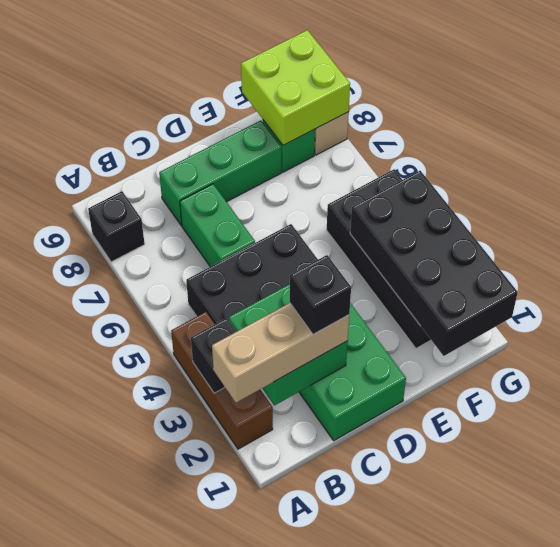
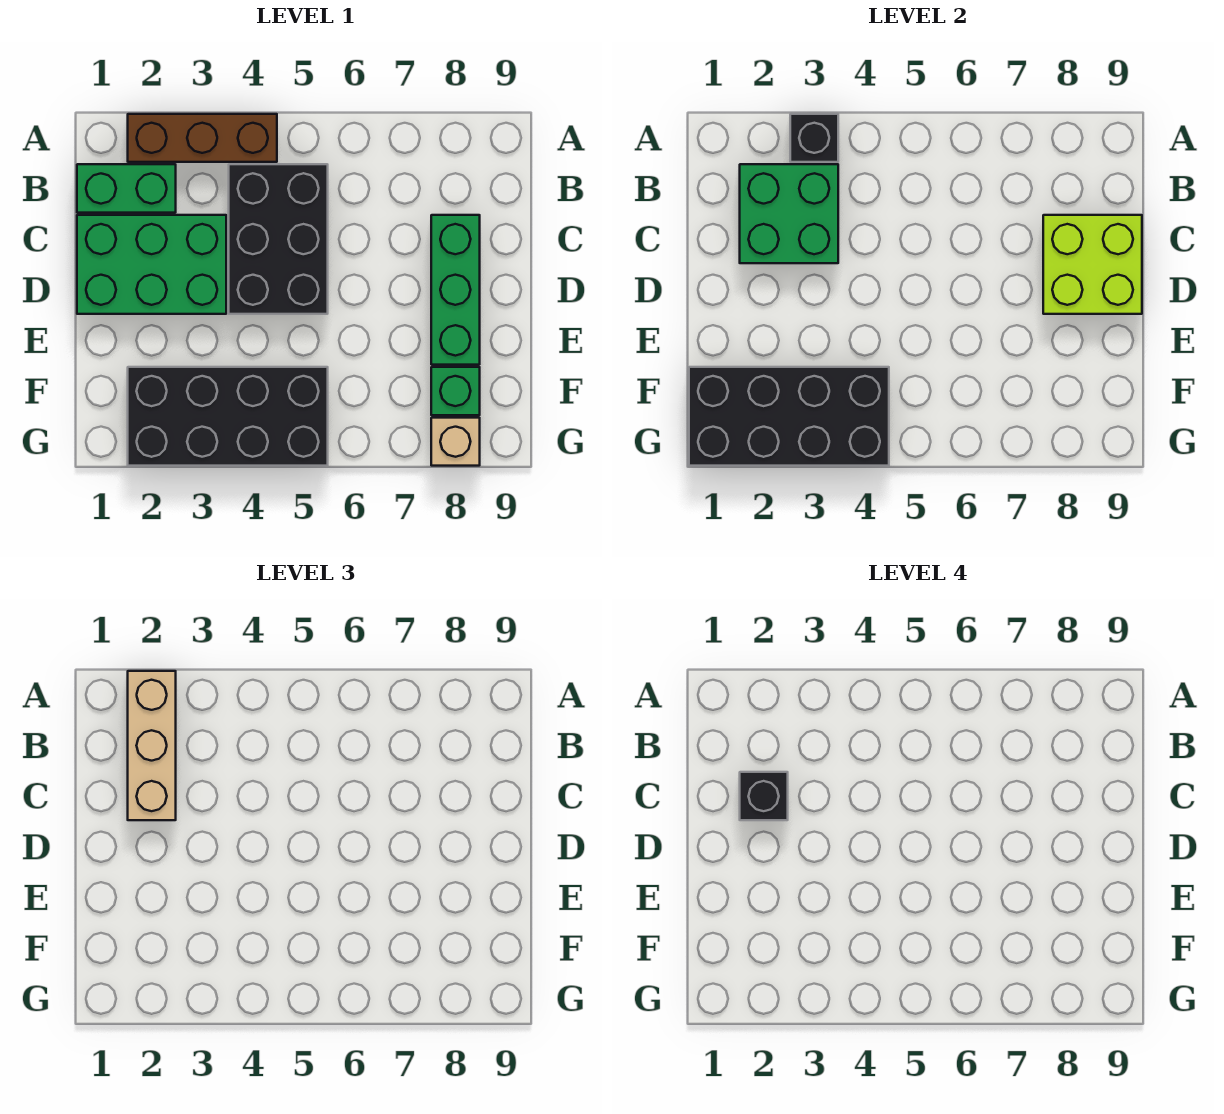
black brick A8 level 1 -> none
green brick C6:C7 level 1 -> green brick B1:B2 level 1
lime brick F8:G9 level 2 -> lime brick C8:D9 level 2

